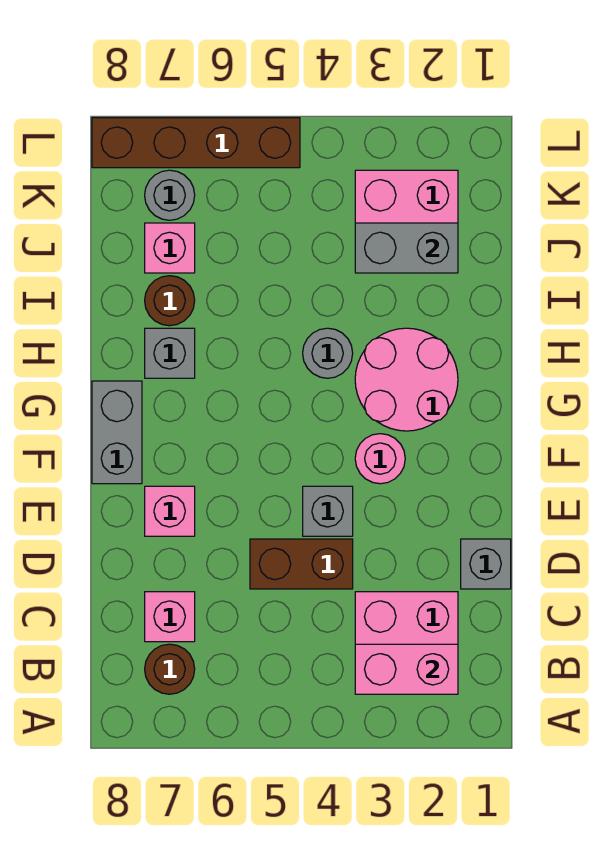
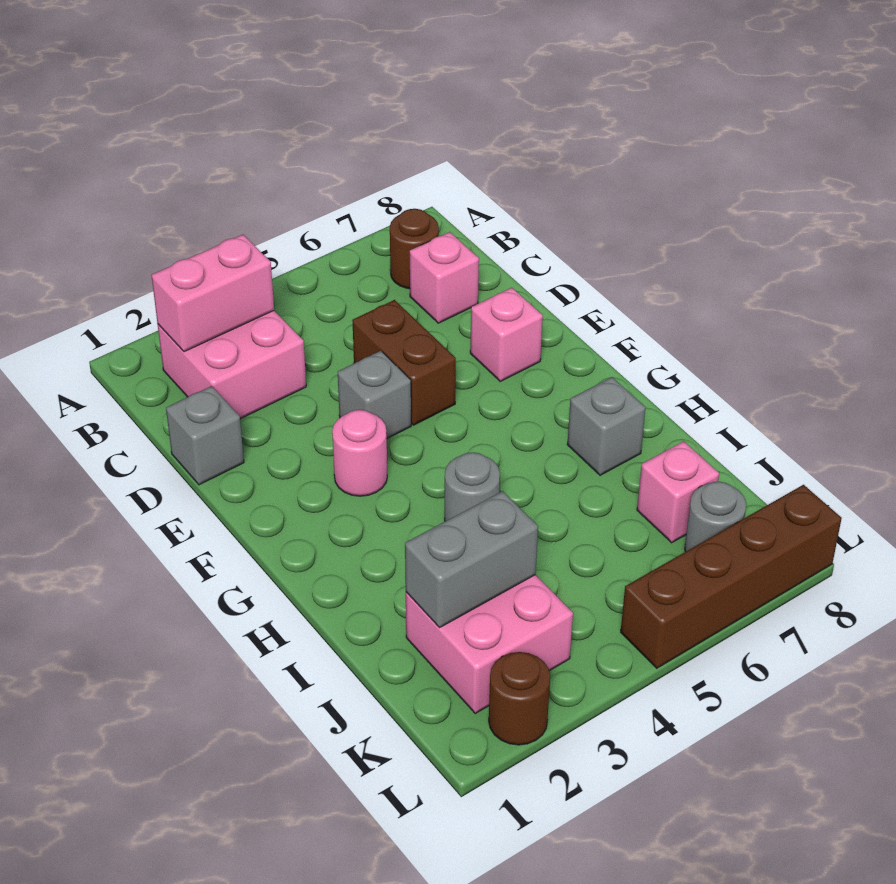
brown brick D4:D5 level 1 -> brown brick D5:E5 level 1
grey brick F8:G8 level 1 -> none
pink round brick G2:H3 level 1 -> none
brown round brick I7 level 1 -> brown round brick L2 level 1

